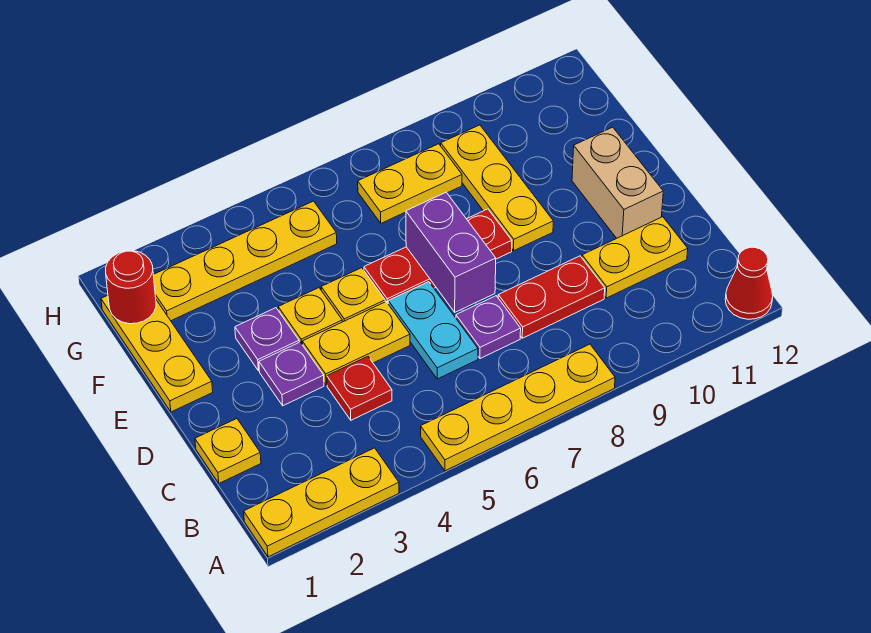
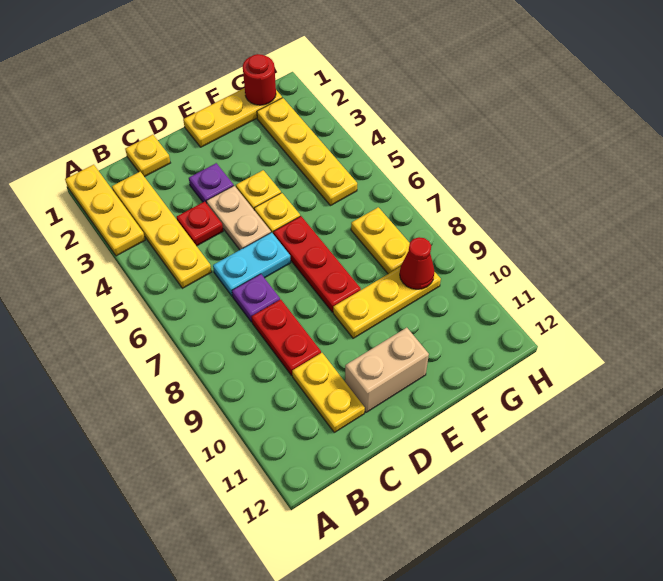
yellow plate A5:A8 level 1 -> yellow plate B2:B5 level 1
red cone A12 level 1 -> red cone G9 level 2
yellow plate D4:D5 level 1 -> tan plate D4:D5 level 1
purple brick D7:E7 level 2 -> none
purple plate E3 level 1 -> none

